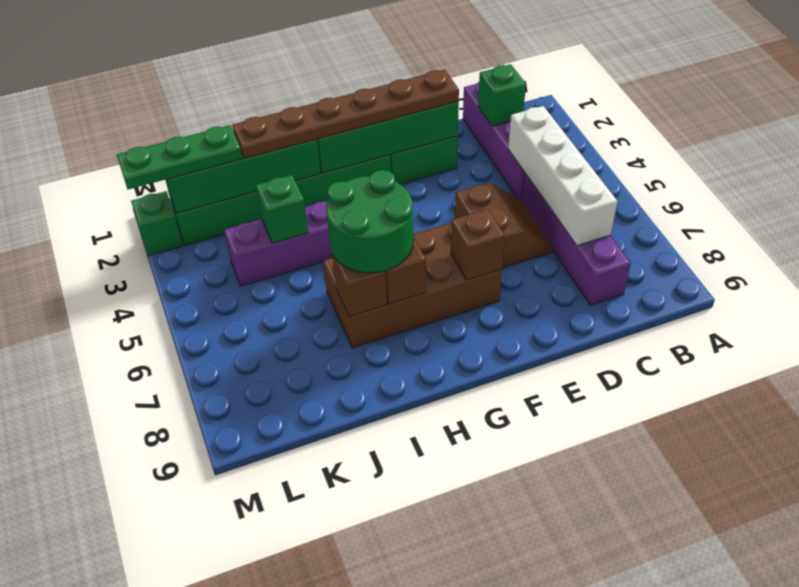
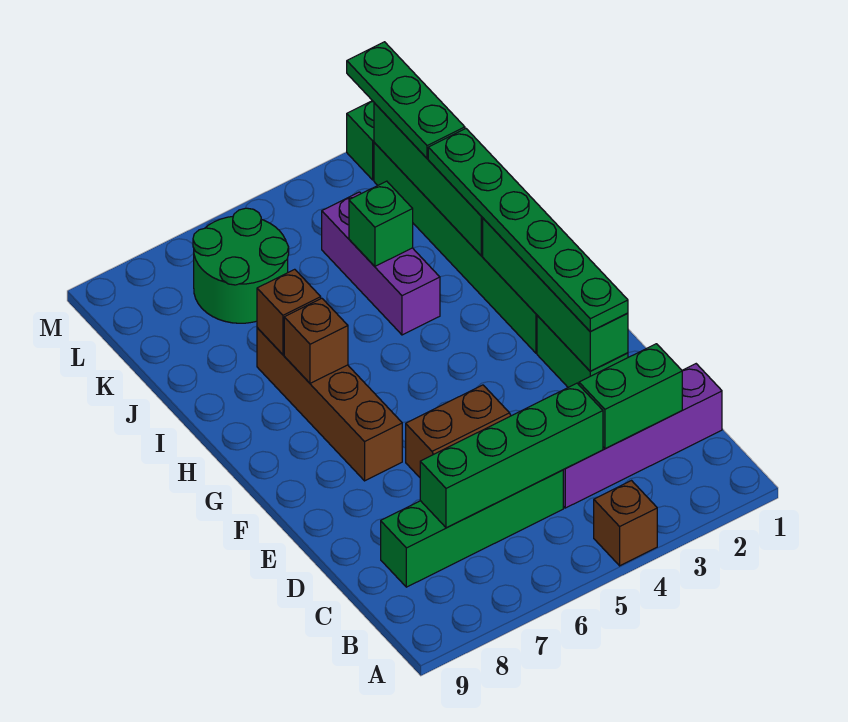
green brick C2 level 2 -> green brick C2:C3 level 2
white brick C4:C7 level 2 -> green brick C4:C7 level 2
purple brick C5:C8 level 1 -> green brick C5:C8 level 1
brown plate E2:J2 level 3 -> green plate E2:J2 level 3
brown brick F6:I7 level 1 -> brown brick F7:I7 level 1
brown brick F7 level 2 -> brown brick A4 level 1
green round brick H6:I7 level 3 -> green round brick K6:L7 level 1

